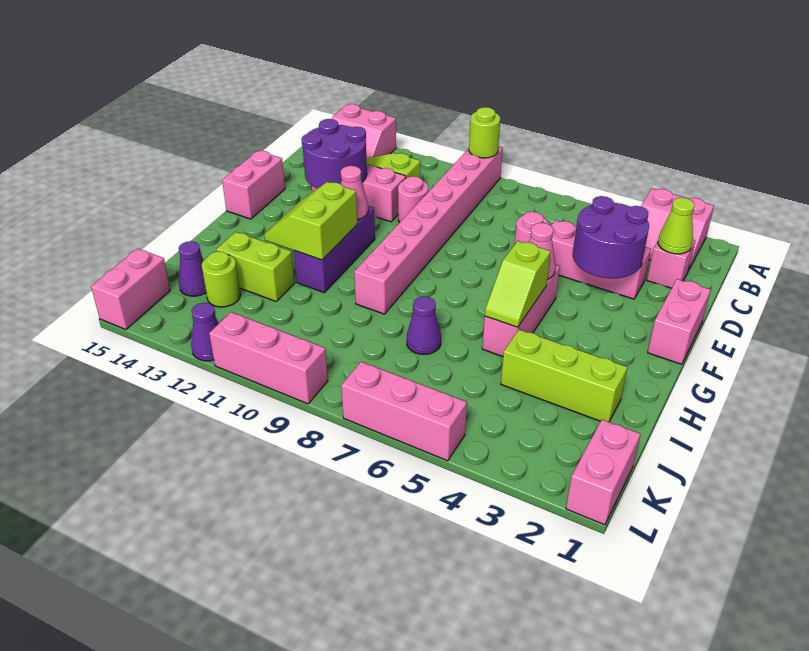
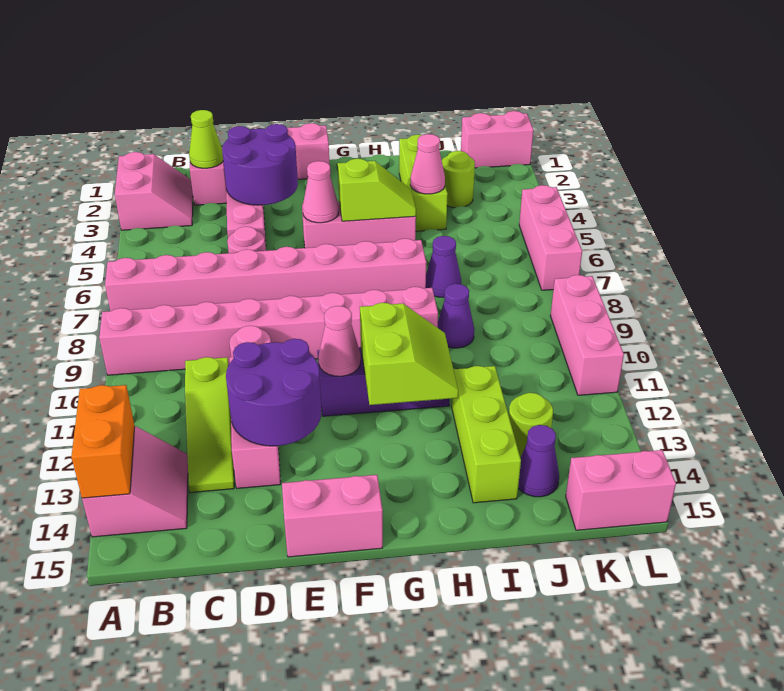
none -> pink brick A7:H7 level 1
lime round brick A9 level 2 -> lime round brick J3 level 1
none -> orange brick A13:A14 level 2
lime slope G11:H12 level 2 top 11 -> lime slope G11:H12 level 2 top G
none -> pink cone I4 level 2
lime brick I12:I13 level 1 -> lime brick I12:I14 level 1
purple cone L12 level 1 -> purple cone I9 level 1

